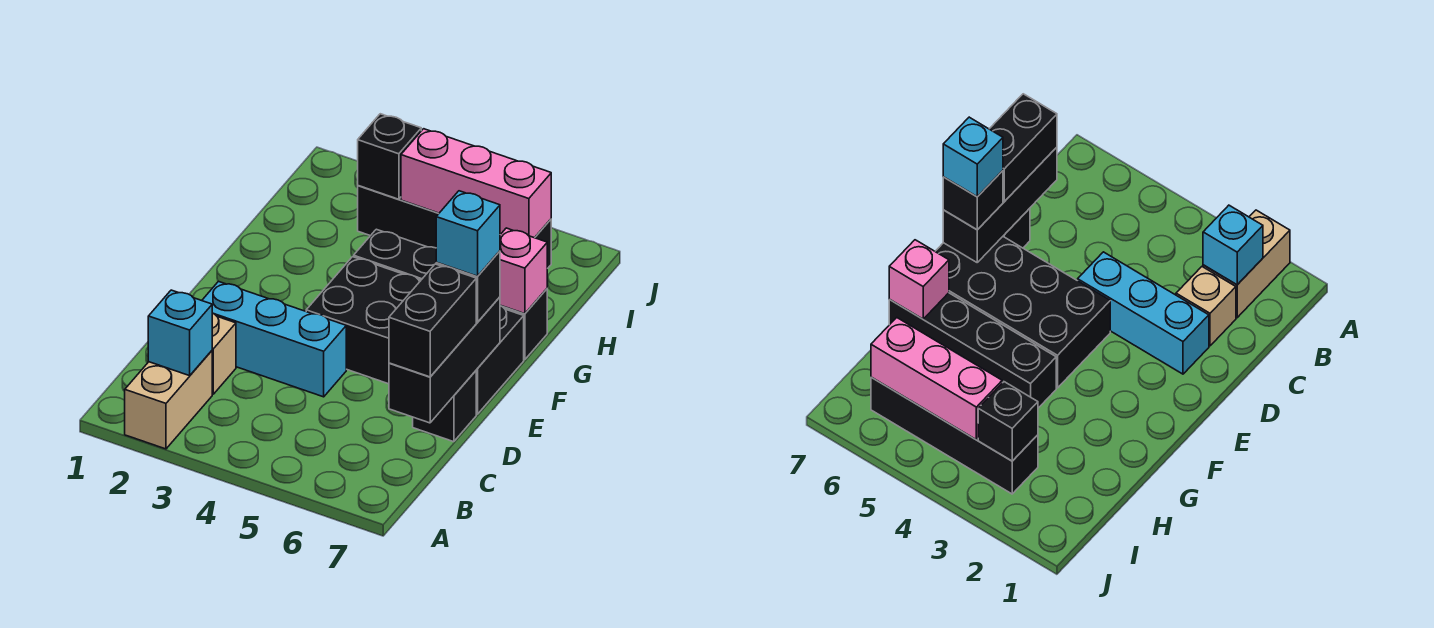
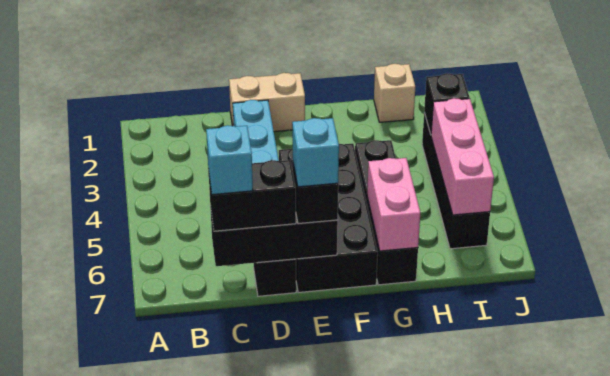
tan brick A2:B2 level 1 -> tan brick D1:E1 level 1
cyan brick B2 level 2 -> cyan brick C7 level 4
tan brick C2 level 1 -> tan brick H1 level 1
pink brick G7 level 2 -> pink brick G6:G7 level 2

